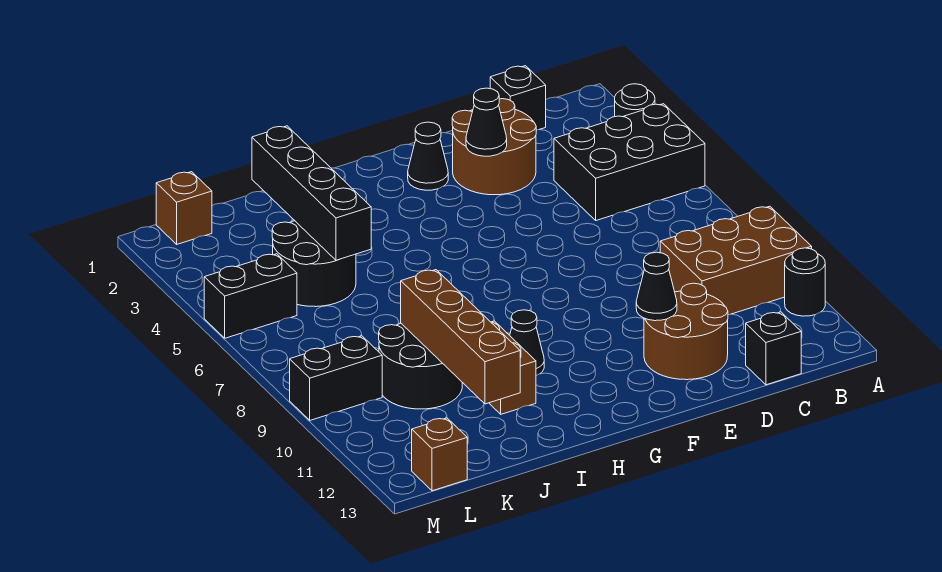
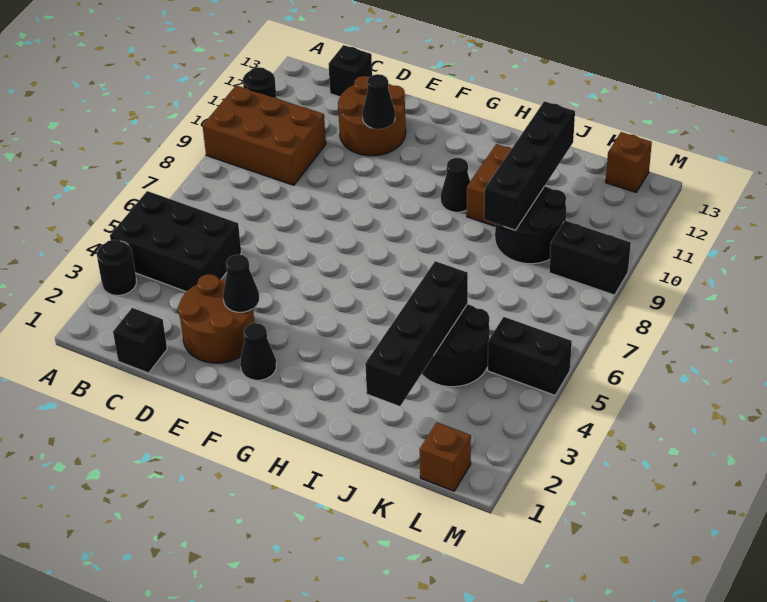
brown brick J9:J12 level 2 -> black brick J9:J12 level 2

